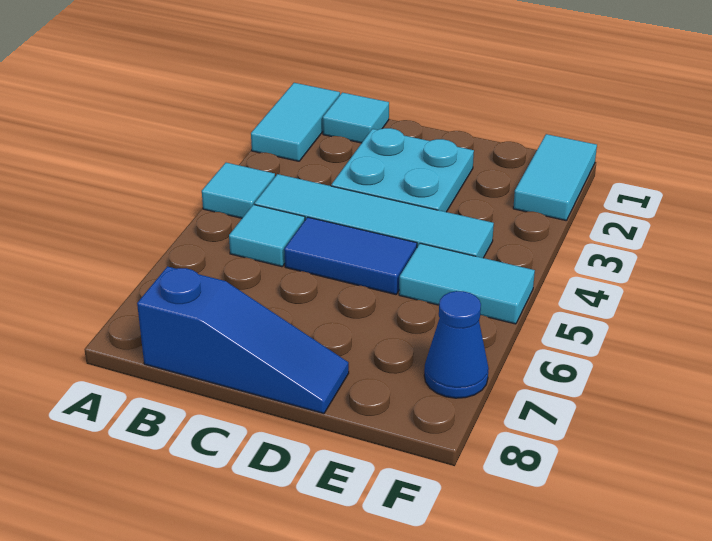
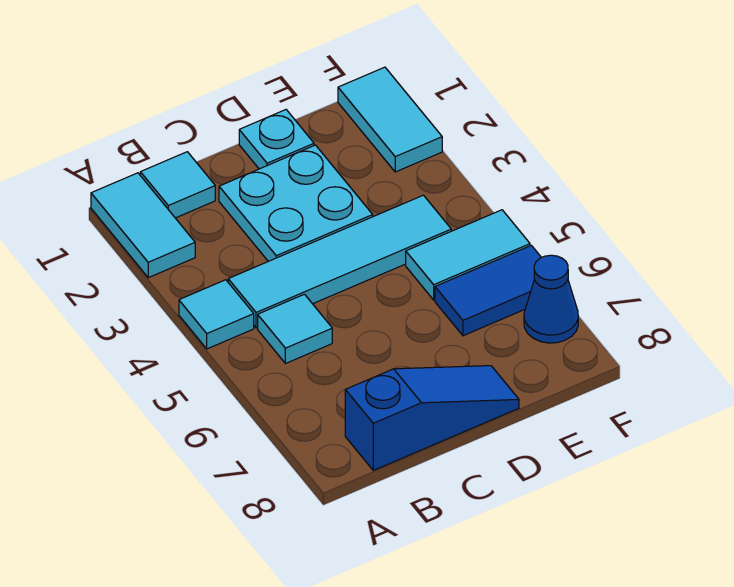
blue tile C5:D5 level 1 -> blue tile E6:F6 level 1
none -> cyan plate D1 level 1

